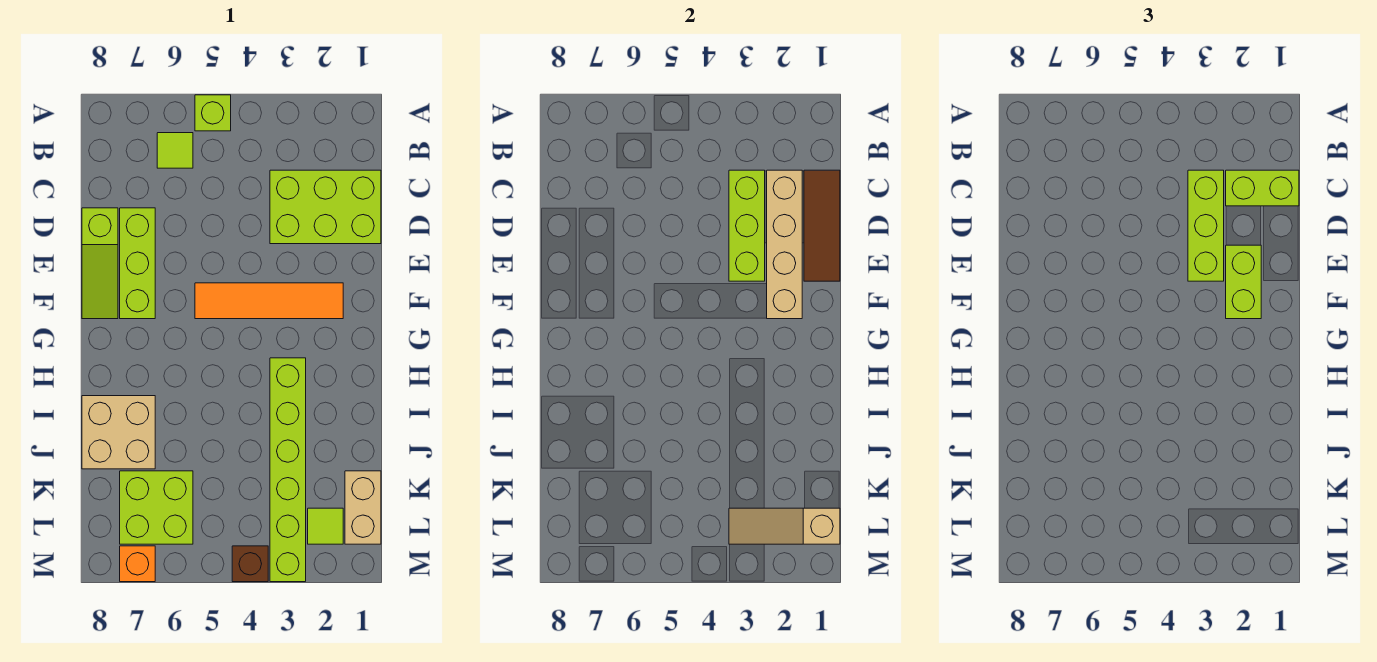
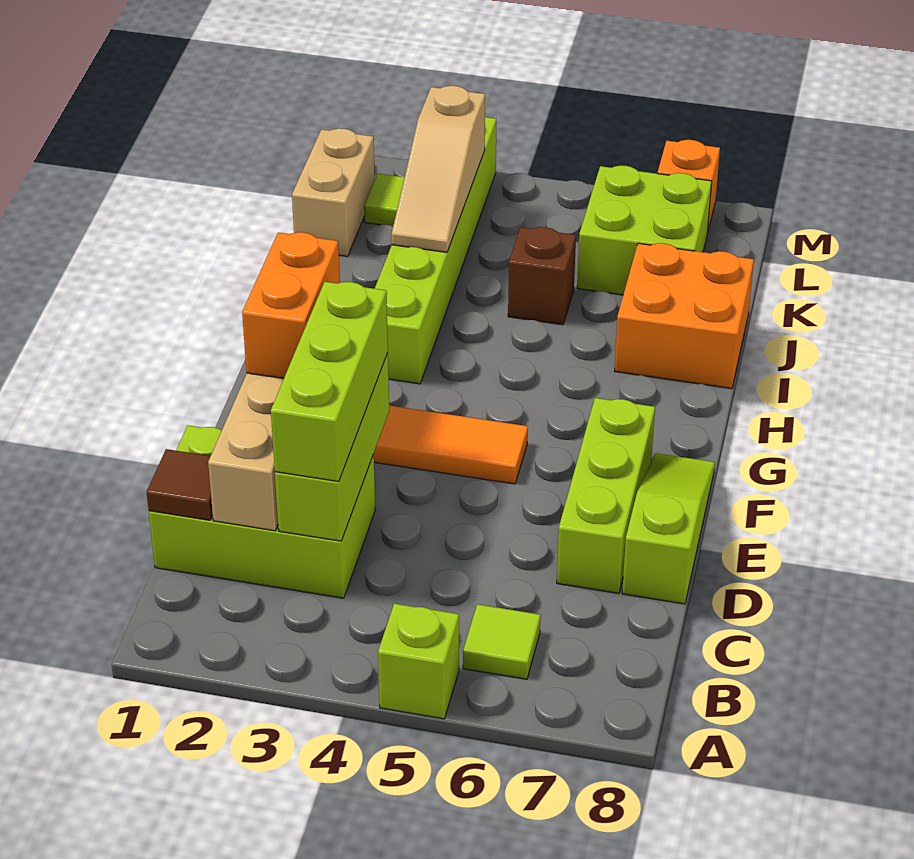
brown tile C1:E1 level 2 -> brown tile C1 level 2
lime brick C1:C2 level 3 -> none
lime brick E2:F2 level 3 -> orange brick E2:F2 level 3
tan brick I7:J8 level 1 -> orange brick I7:J8 level 1
tan slope L1:L3 level 2 top 1 -> tan slope J3:L3 level 2 top L
brown brick M4 level 1 -> brown brick J5 level 1

